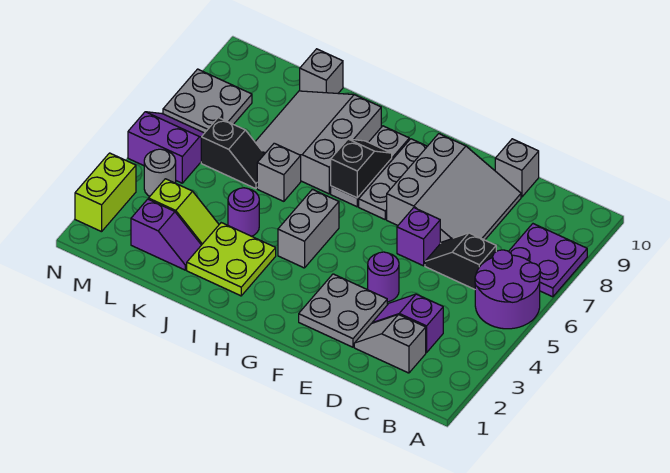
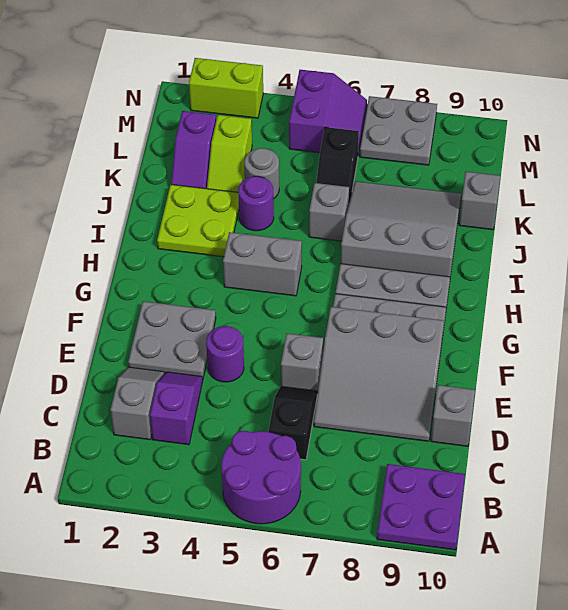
purple plate A7:B8 level 1 -> purple plate A9:B10 level 1
purple brick E6 level 1 -> grey brick E6 level 1
black slope H7:H8 level 2 top 7 -> none
grey round brick M4 level 1 -> grey round brick K4 level 1

